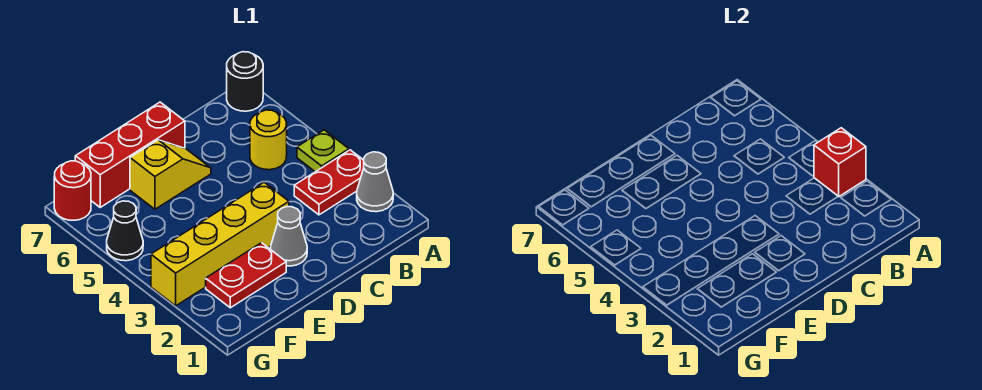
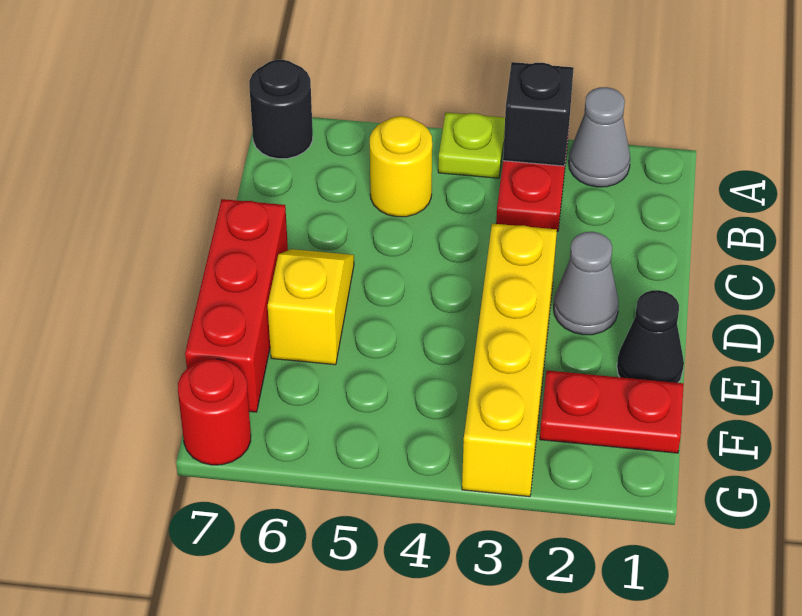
red brick A3 level 2 -> black brick A3 level 2
red plate E2:F2 level 1 -> red plate F1:F2 level 1
black cone G5 level 1 -> black cone E1 level 1

